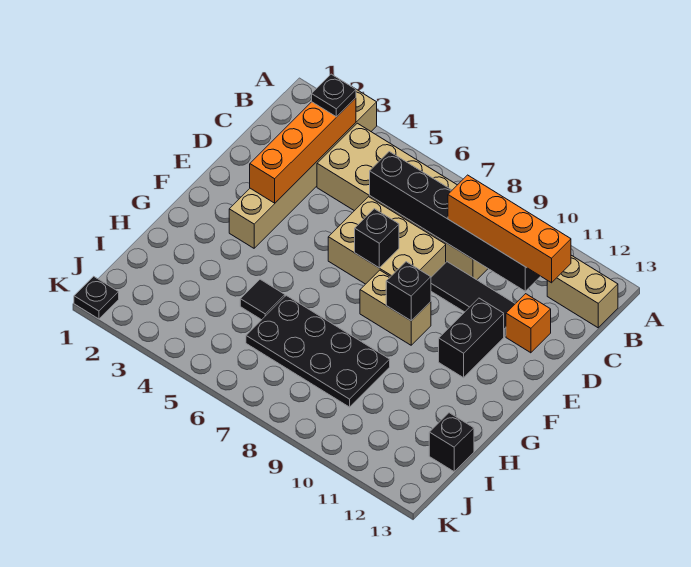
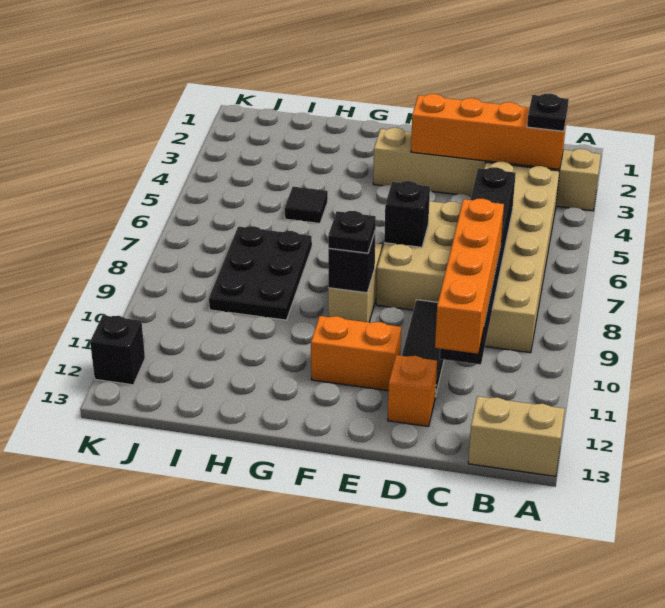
tan brick B12:B13 level 1 -> tan brick A13:B13 level 1
black brick E11:F11 level 1 -> orange brick E11:F11 level 1
black plate H6:I9 level 1 -> black plate H7:I9 level 1
black brick I13 level 1 -> black brick K12 level 1
black plate K1 level 1 -> black plate F9 level 3

